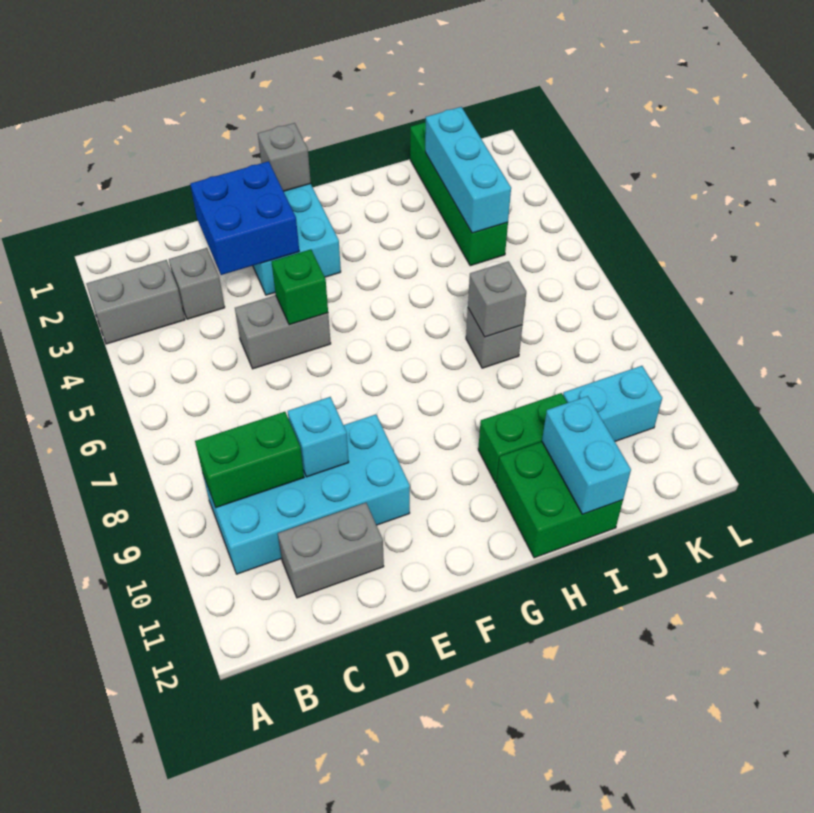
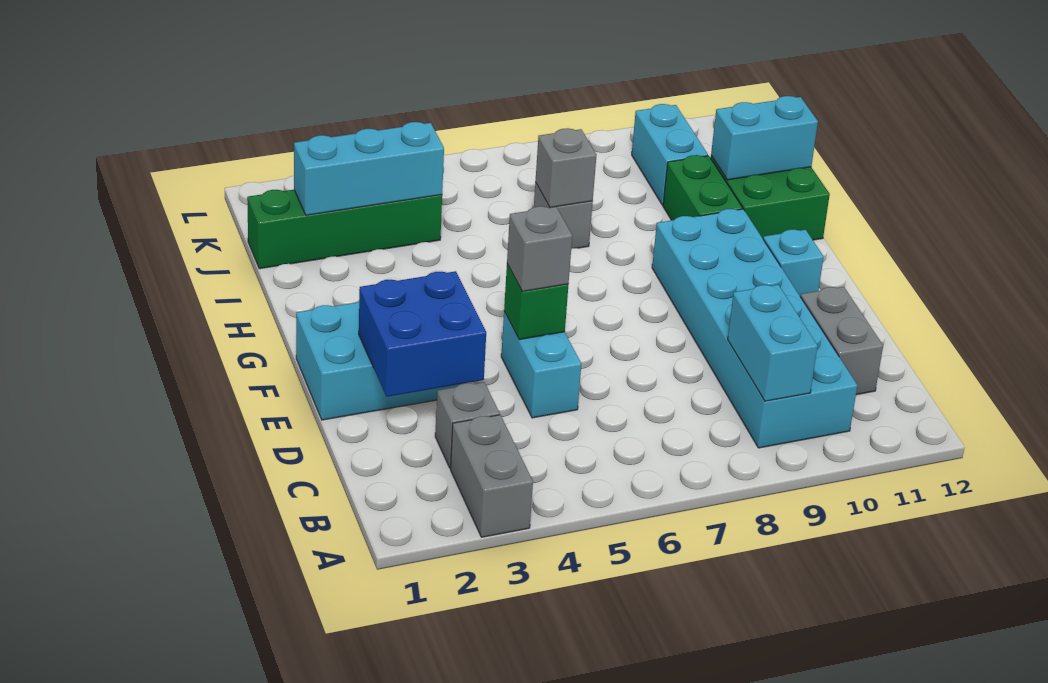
cyan brick B9:E10 level 1 -> cyan brick B9:G10 level 1
green brick B9:C9 level 2 -> cyan brick B9:C9 level 2
grey brick D5:E5 level 1 -> cyan brick D5:E5 level 1
cyan brick D9 level 2 -> cyan brick F11 level 1
grey brick F1 level 2 -> grey brick E5 level 3

